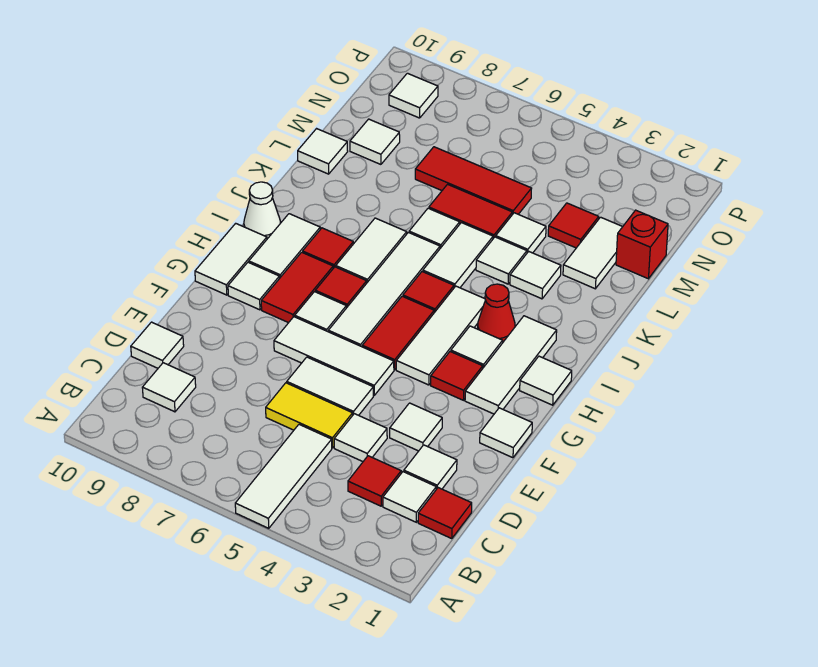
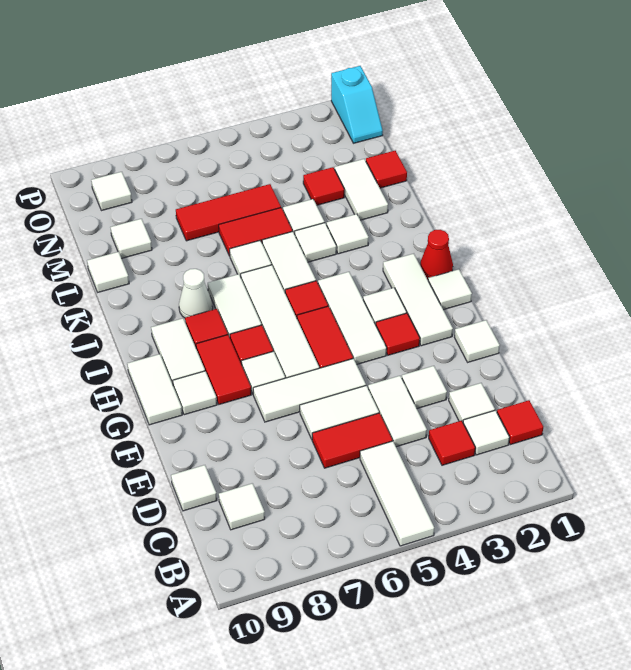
white tile D4 level 1 -> white tile D4:E4 level 1
yellow tile D5:D6 level 1 -> red tile D5:D6 level 1
red cone I3 level 1 -> red cone I1 level 1
white cone I10 level 1 -> white cone J8 level 1
red brick M1 level 1 -> red tile M1 level 1
none -> cyan slope O1:P1 level 1 top P

